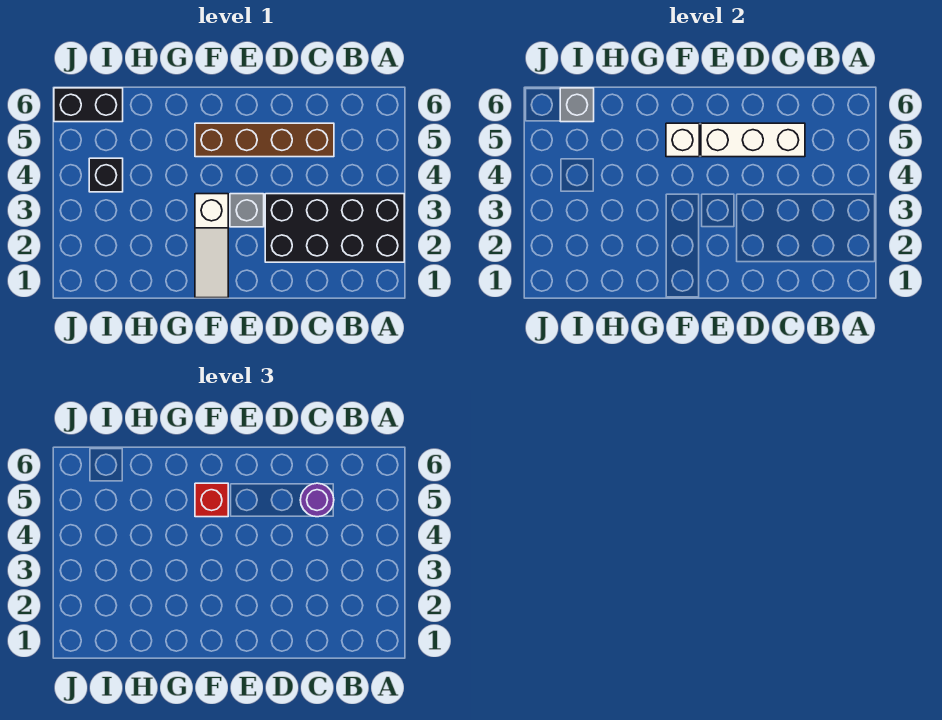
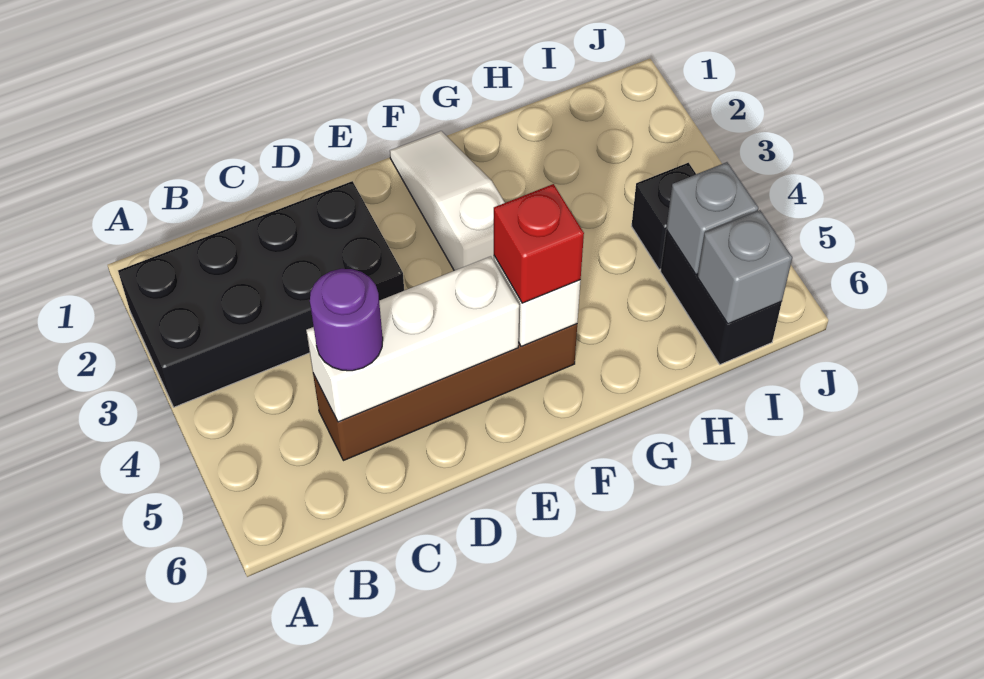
grey brick E3 level 1 -> grey brick I5 level 2
black brick I6:J6 level 1 -> black brick I5:I6 level 1

